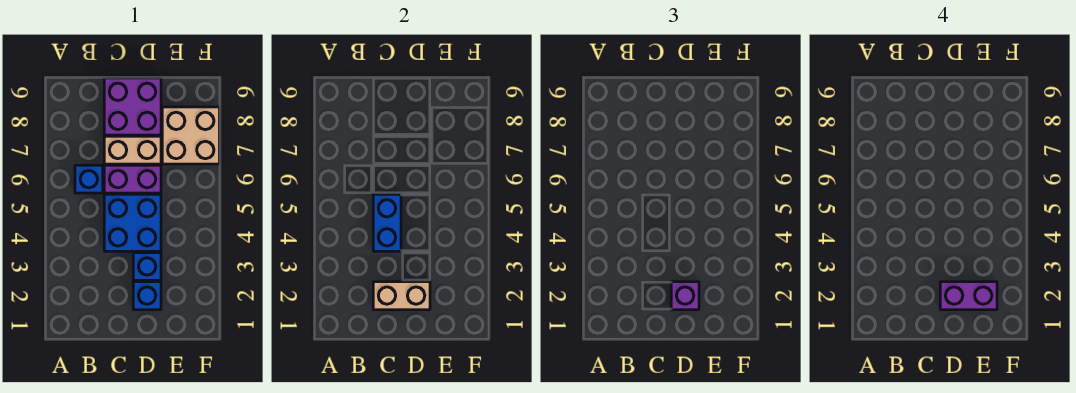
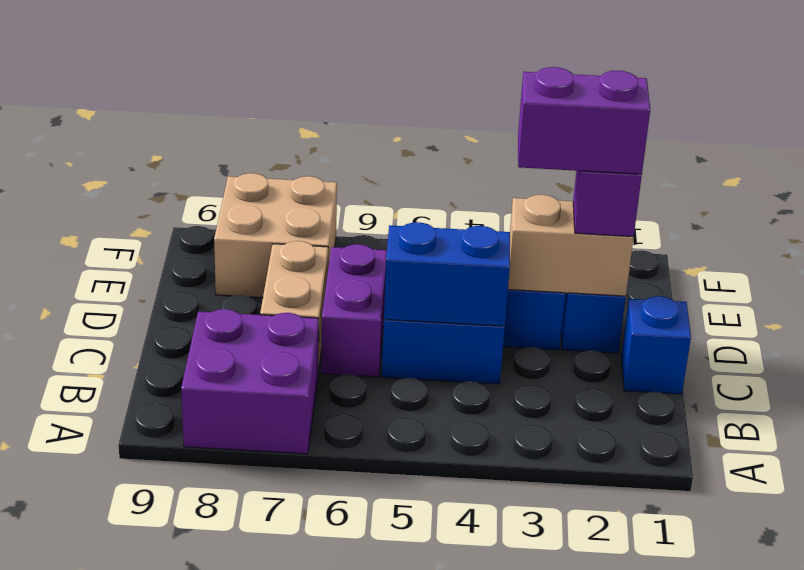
blue brick B6 level 1 -> blue brick C1 level 1
tan brick C2:D2 level 2 -> tan brick D2:D3 level 2
purple brick C8:D9 level 1 -> purple brick A7:B8 level 1
purple brick D2:E2 level 4 -> purple brick D2:D3 level 4

